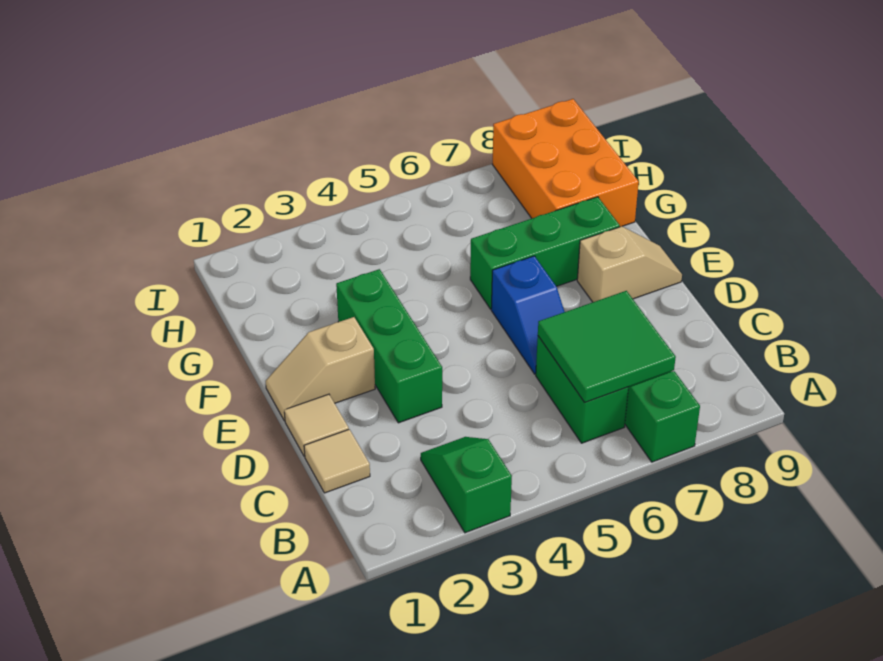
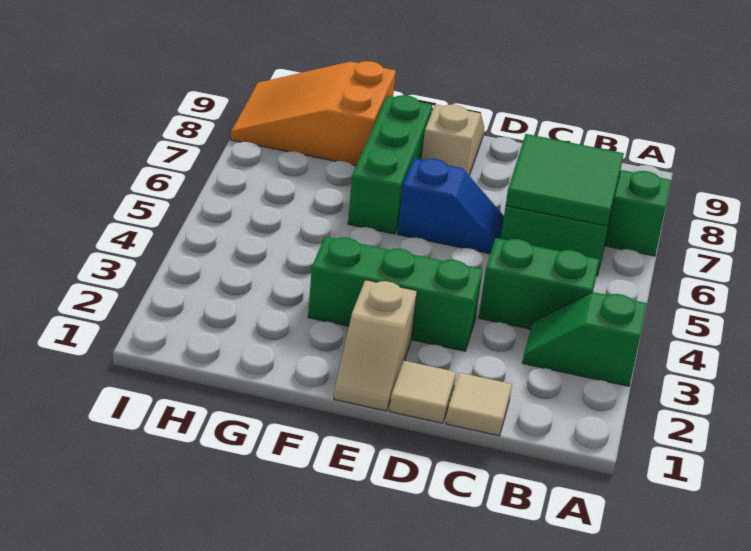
none -> green brick B4:C4 level 1
orange brick G8:I9 level 1 -> orange slope G8:I9 level 1 top G

